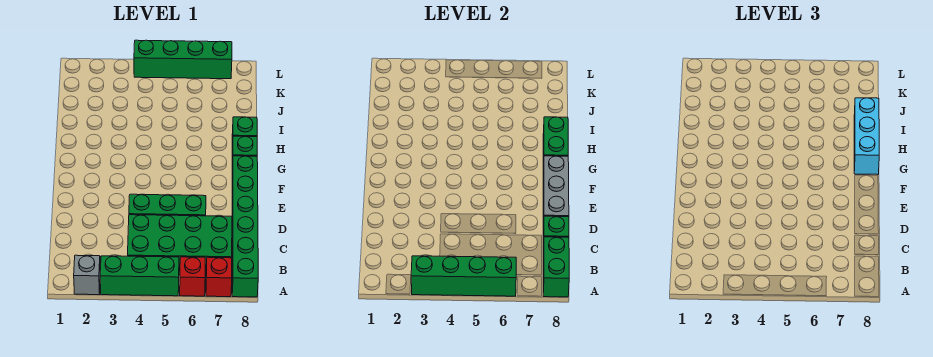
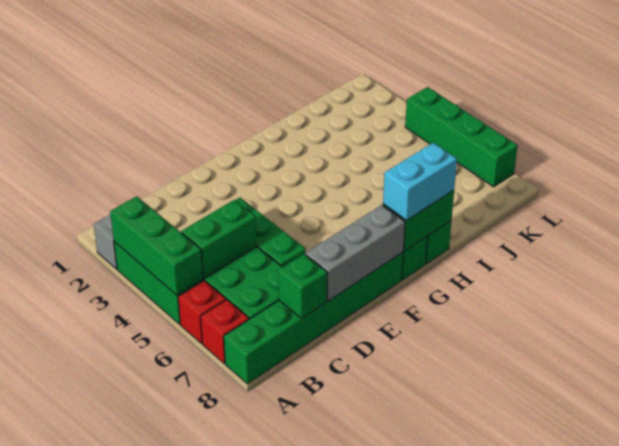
green brick A3:A6 level 2 -> green brick A3:A5 level 2
green brick A8:B8 level 2 -> green brick B5:C5 level 2
cyan brick G8:I8 level 3 -> cyan brick G8:H8 level 3

